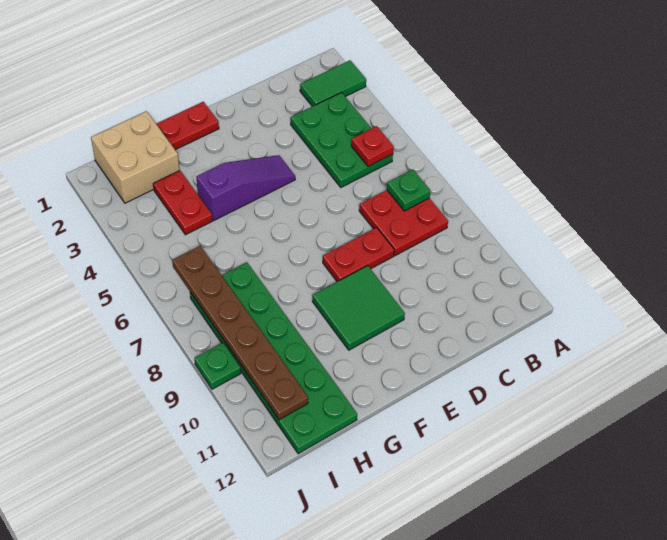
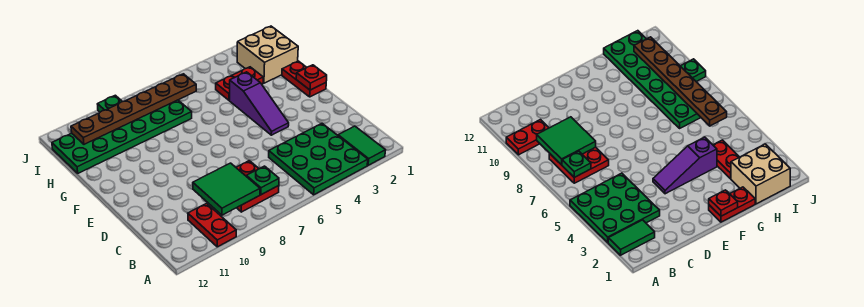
green plate B3:C5 level 1 -> green plate A3:C5 level 1
red plate B5 level 2 -> red plate F1 level 2
red plate D8:E8 level 1 -> red plate A10:B10 level 1
green tile E9:F10 level 1 -> green tile B8:C9 level 2

